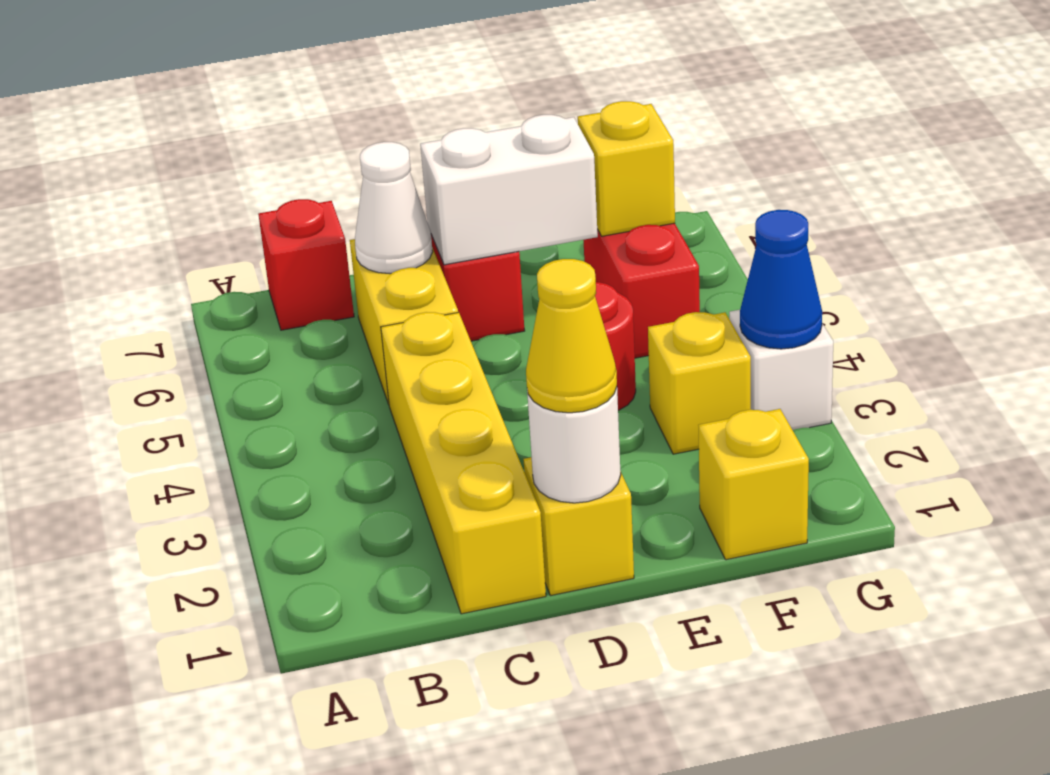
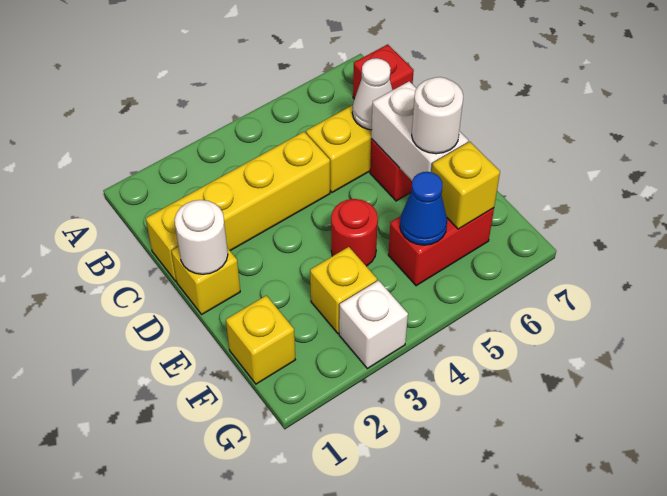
yellow cone D1 level 3 -> none
none -> white round brick E6 level 3
blue cone G3 level 2 -> blue cone F5 level 2

